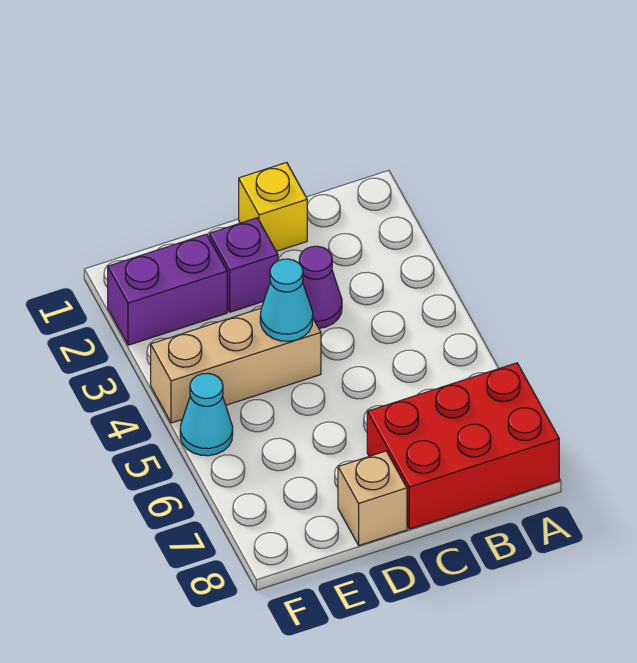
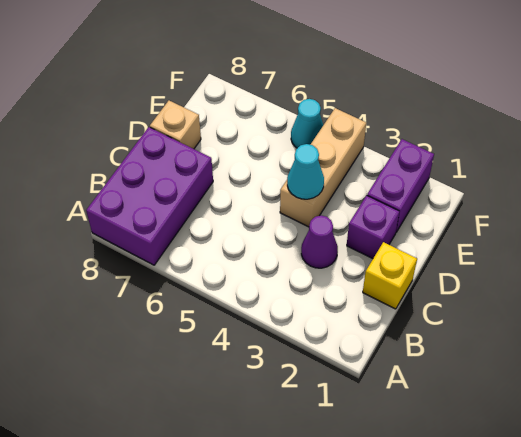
red brick A7:C8 level 1 -> purple brick A7:C8 level 1

